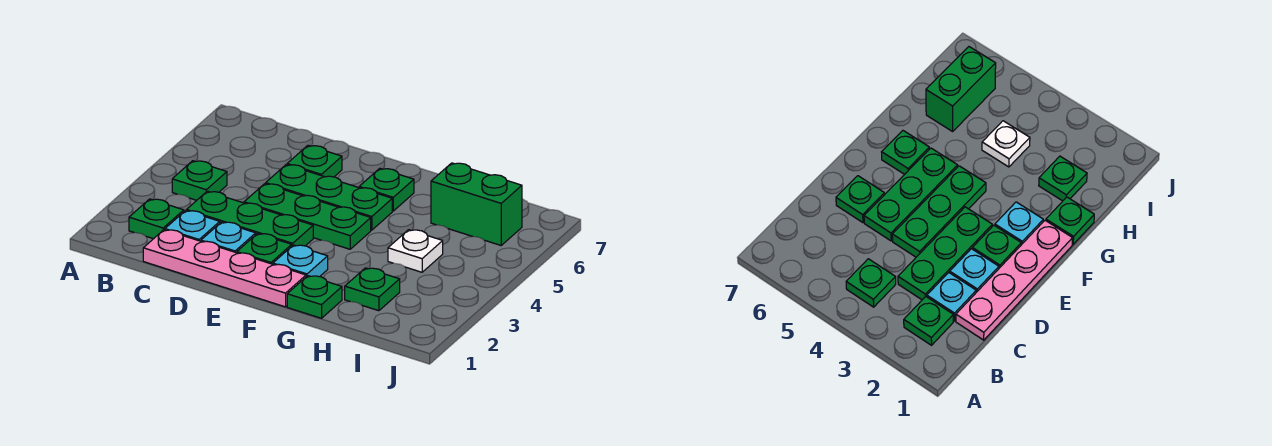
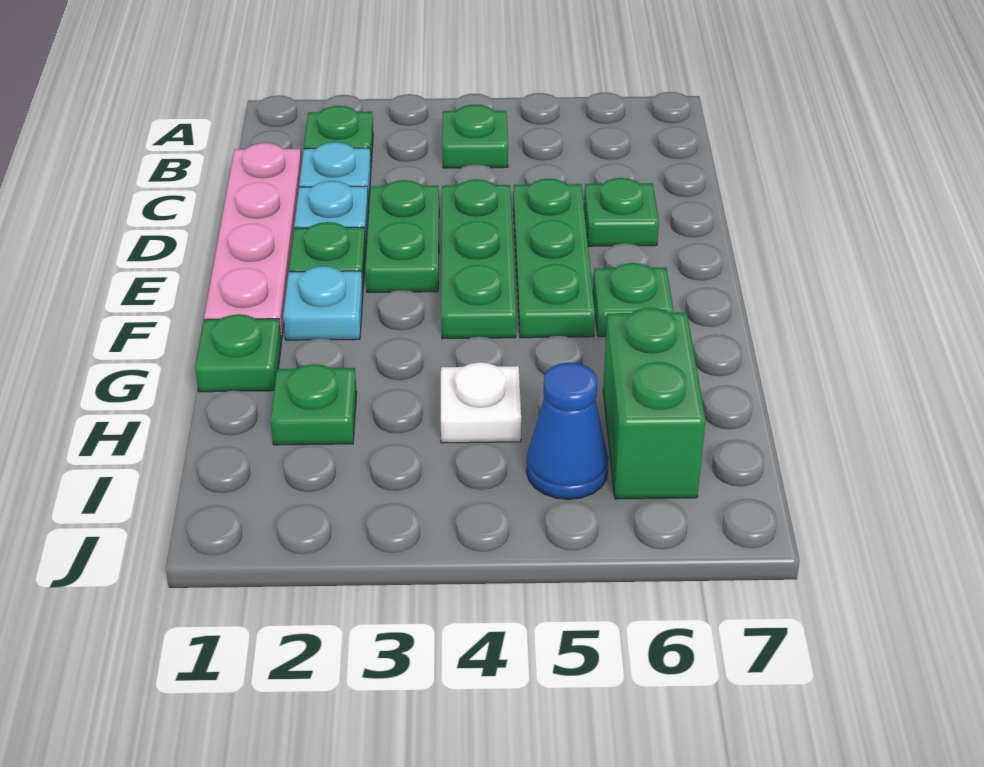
green plate C3:E3 level 1 -> green plate D3:E3 level 1
none -> blue cone I5 level 1

